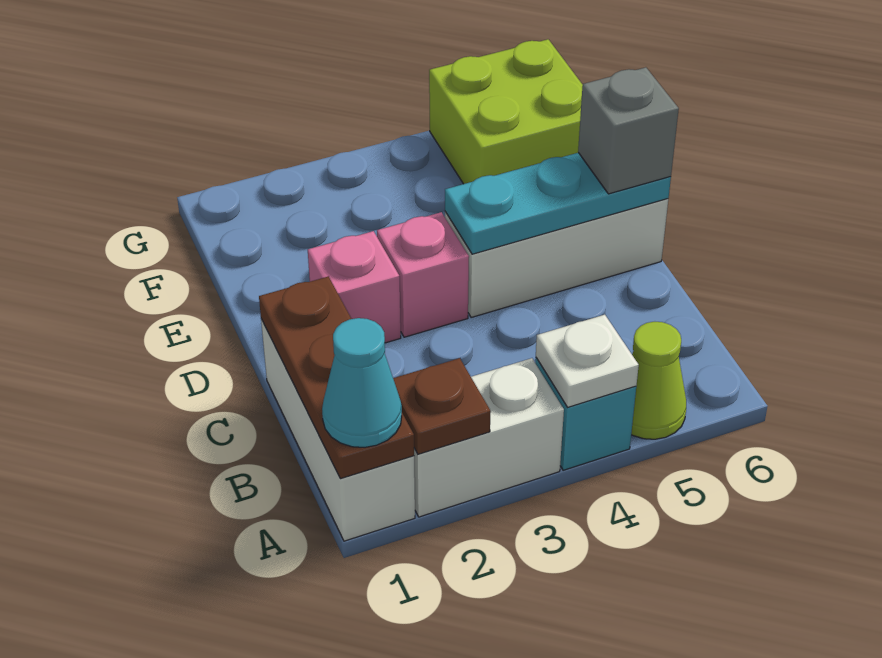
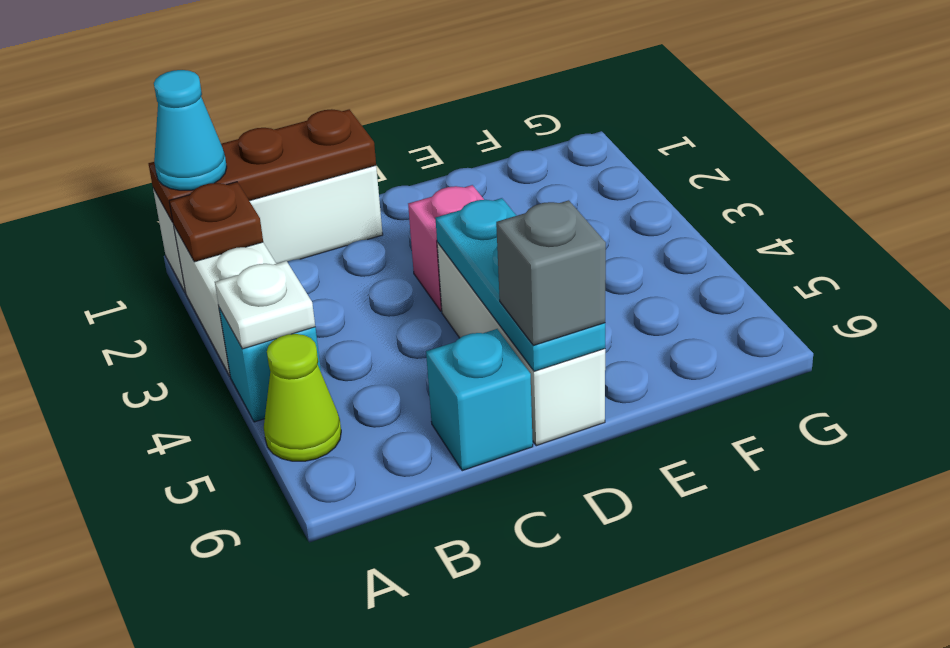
none -> cyan brick C6 level 1
pink brick D2 level 1 -> none
lime brick F5:G6 level 1 -> none

